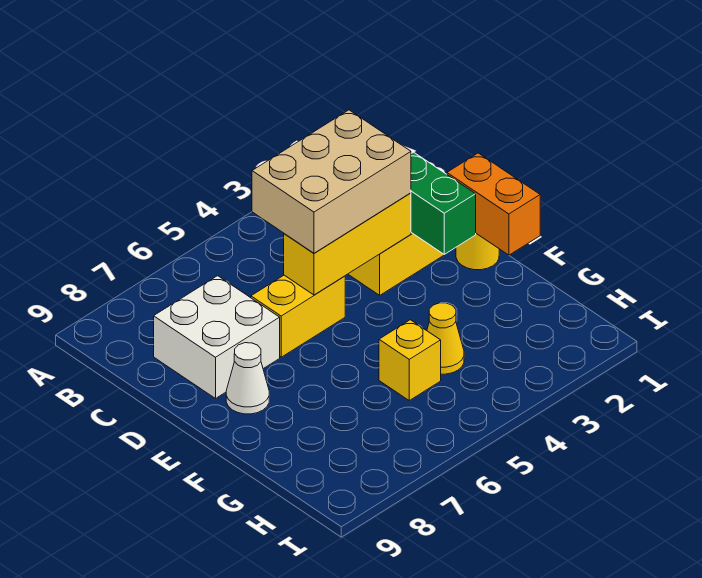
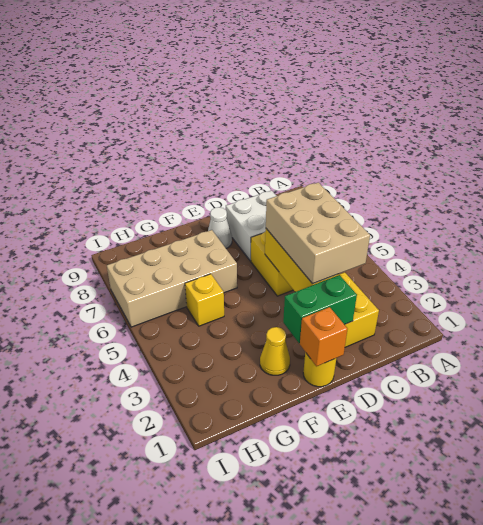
orange brick E1:F1 level 2 -> orange brick E1 level 2
none -> tan brick F6:I7 level 1
yellow cone G4 level 1 -> yellow cone F2 level 1

